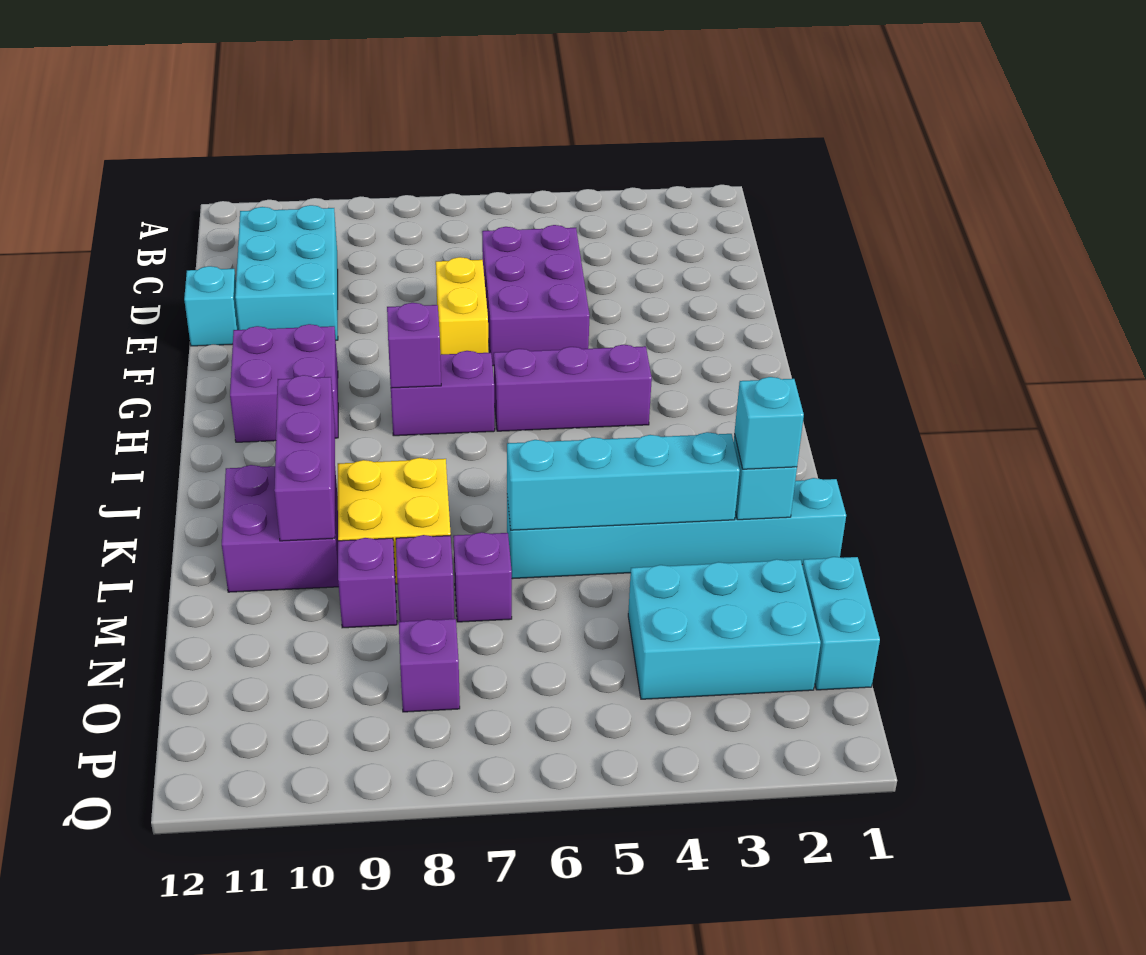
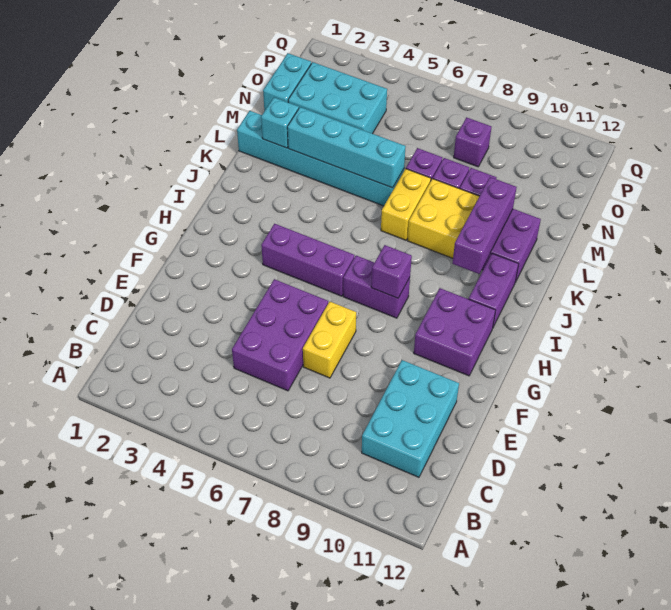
cyan brick E12 level 1 -> none
none -> purple brick I11:J11 level 1
none -> yellow brick K7:L7 level 1
cyan brick L2 level 3 -> none

